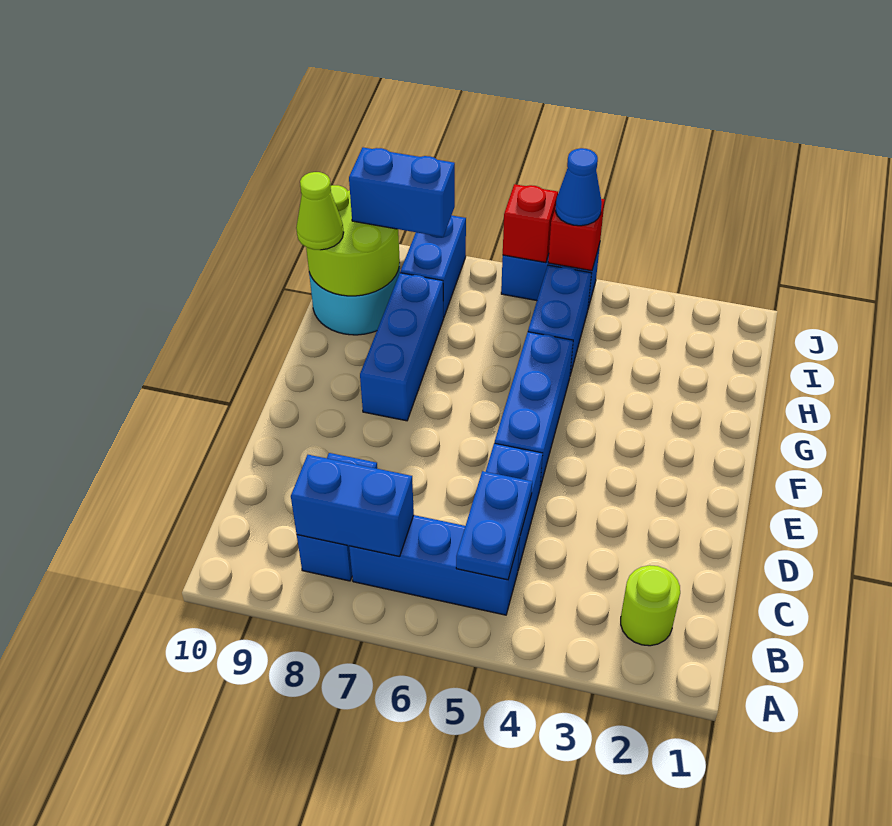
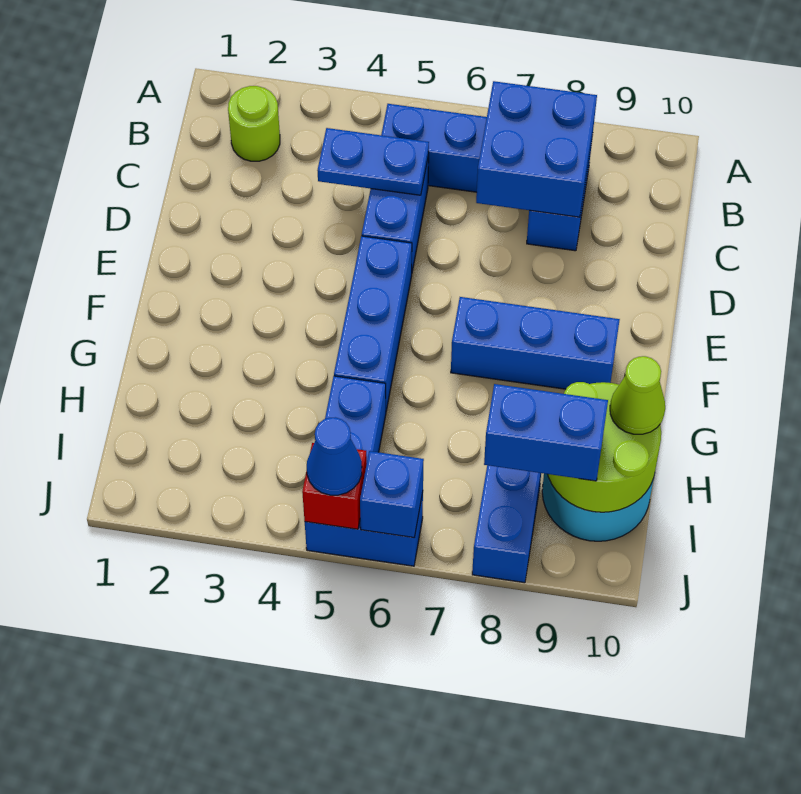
blue plate B5:C5 level 2 -> blue plate C4:C5 level 2
blue brick B7:B8 level 2 -> blue brick B7:C8 level 2
blue brick F8:H8 level 1 -> blue brick F7:F9 level 1
red brick J6 level 2 -> blue brick J6 level 2

